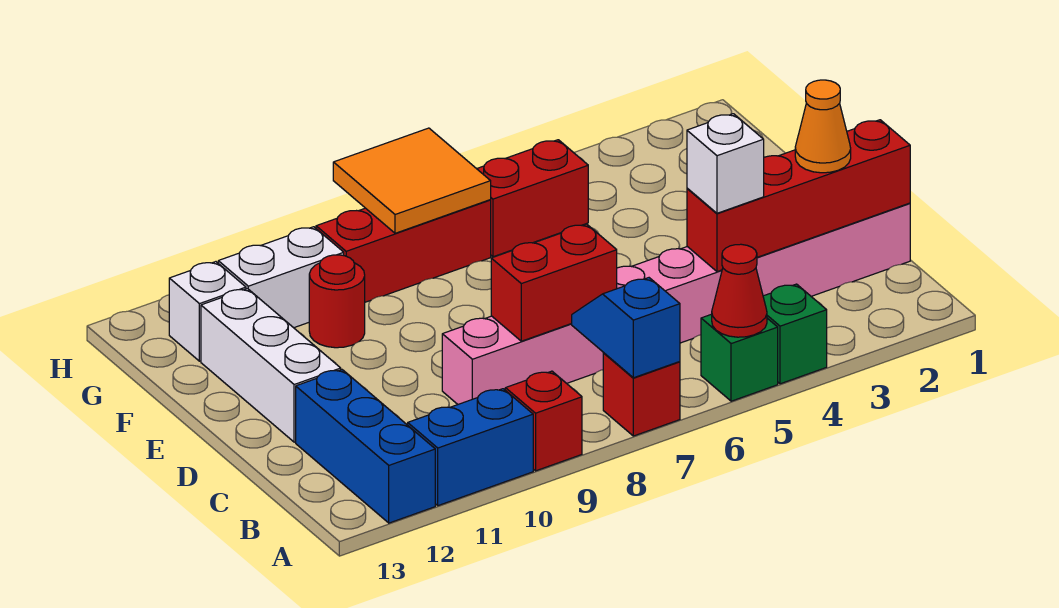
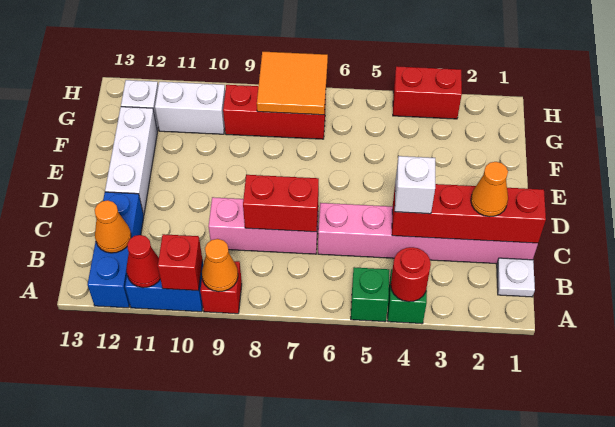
red cone A5 level 2 -> red cone A11 level 2
red brick A7 level 1 -> red brick A10 level 2
blue slope A7:B7 level 2 top A -> none
none -> orange cone A9 level 2
none -> white plate B1 level 1
none -> orange cone B12 level 2
red round brick F10 level 1 -> red round brick A4 level 2
red brick G5:G6 level 1 -> red brick H3:H4 level 1

